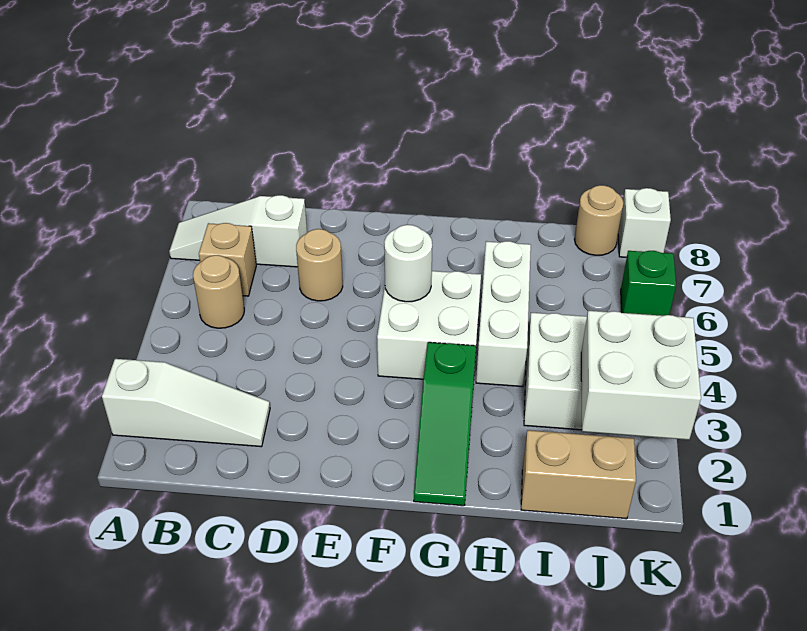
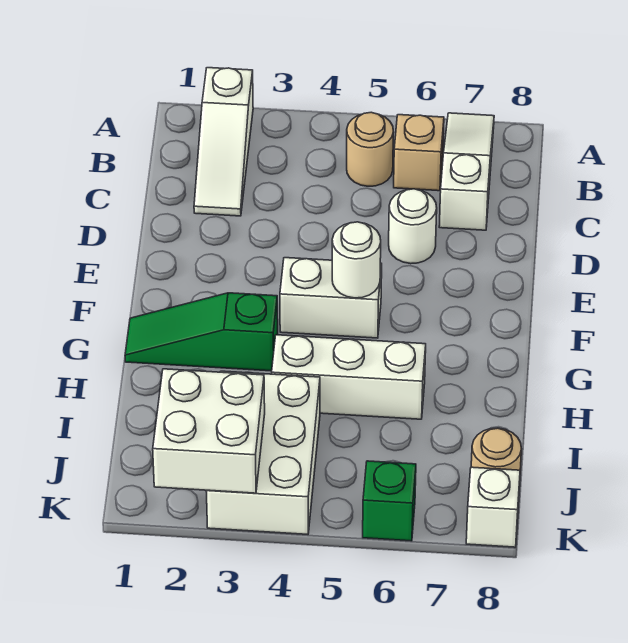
tan round brick D6 level 1 -> white round brick D6 level 1
white brick F4:G5 level 1 -> white brick F4:F5 level 1
tan brick I1:J1 level 1 -> none

